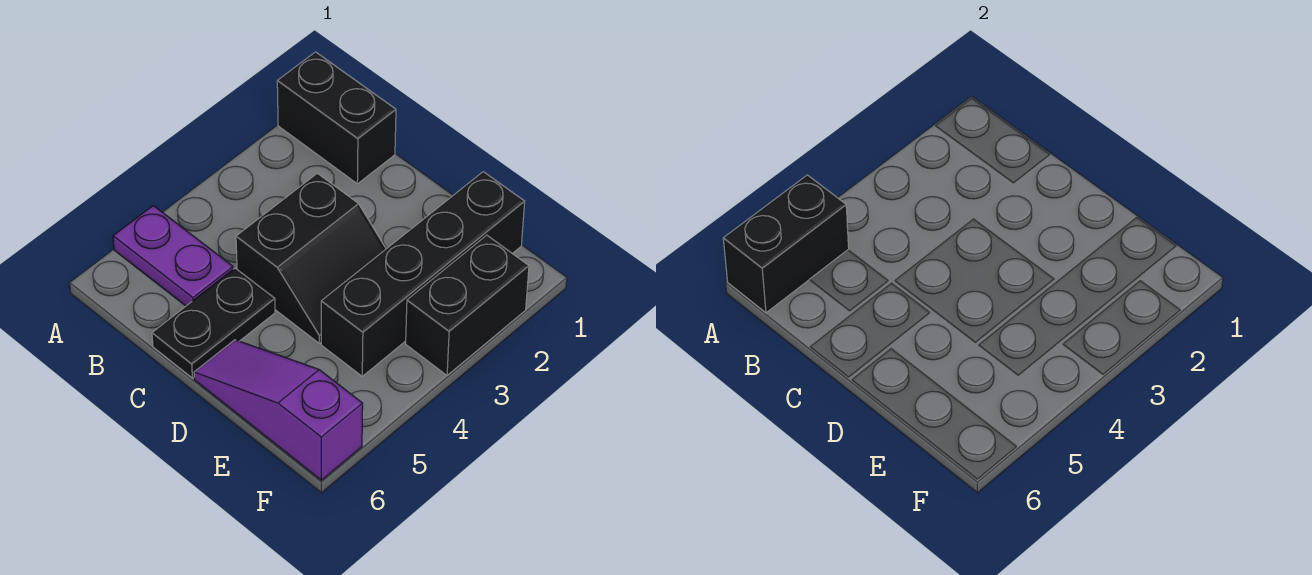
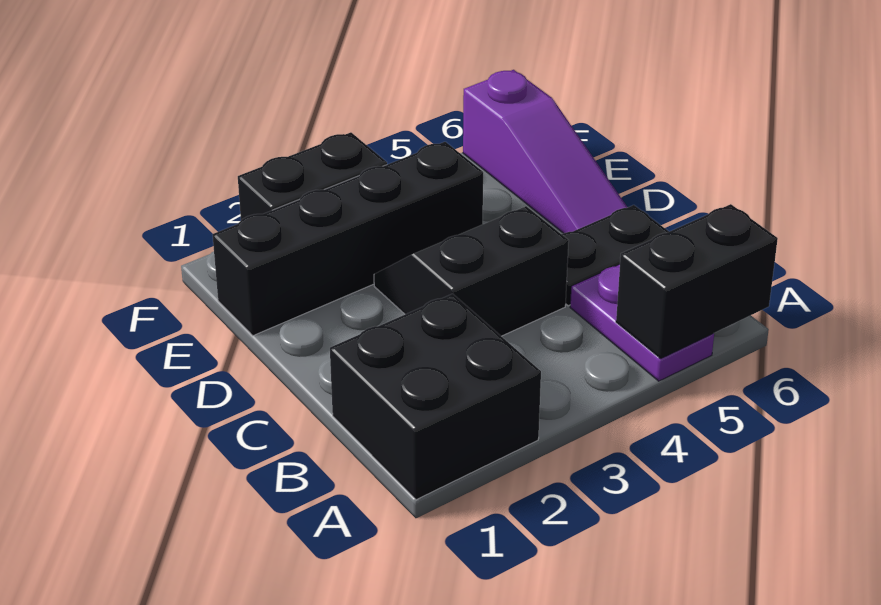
black brick A1:B1 level 1 -> black brick A1:B2 level 1

